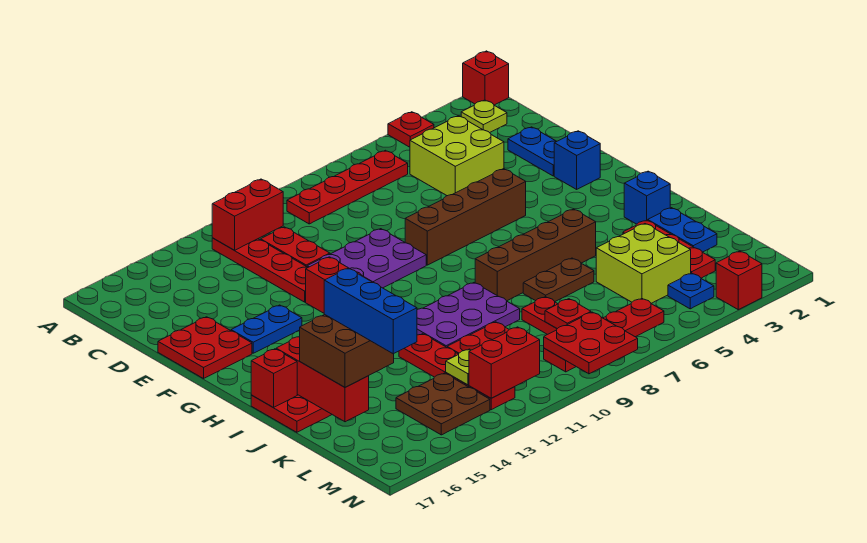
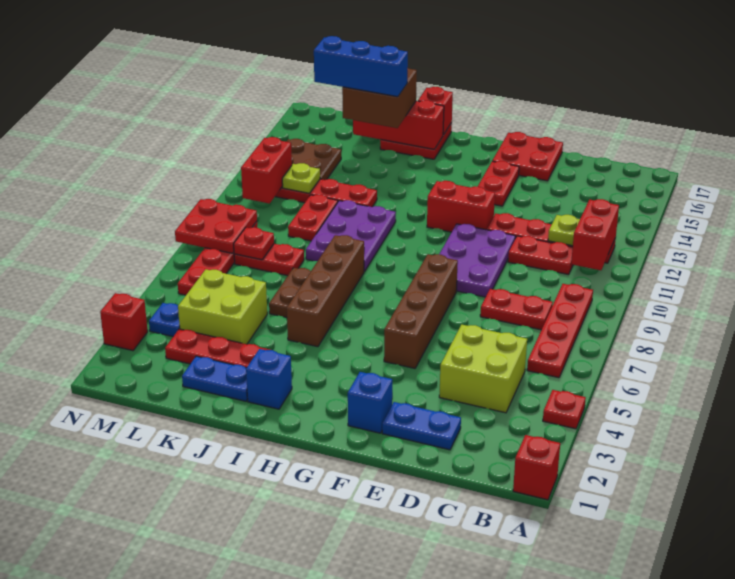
lime plate B2 level 1 -> lime plate C12 level 2
none -> red plate C8:D8 level 1
blue plate F14:F15 level 1 -> red plate F14:F15 level 1

